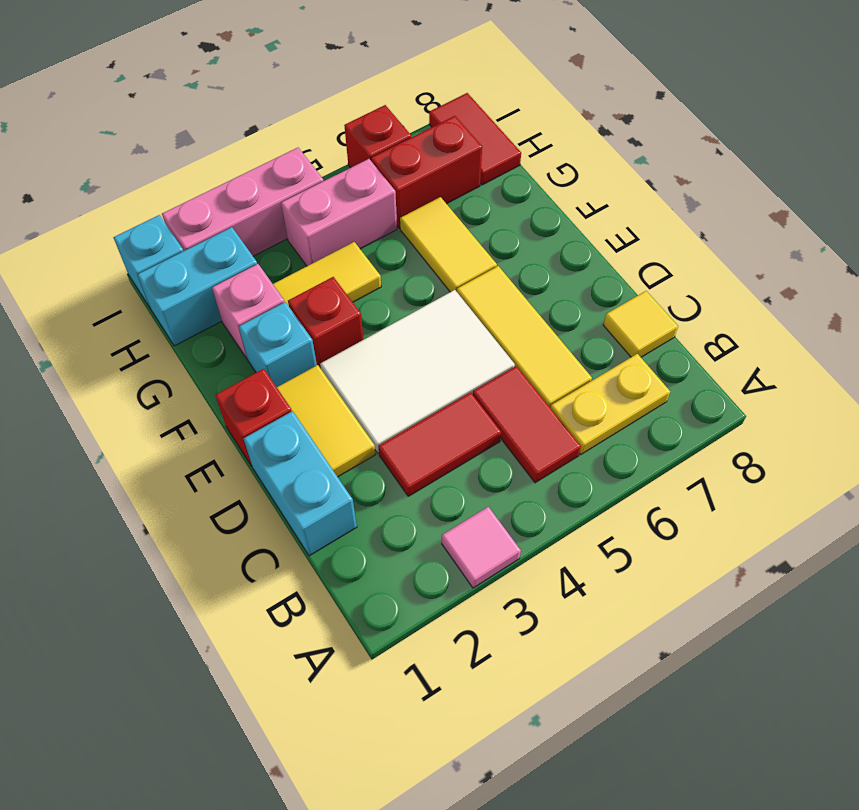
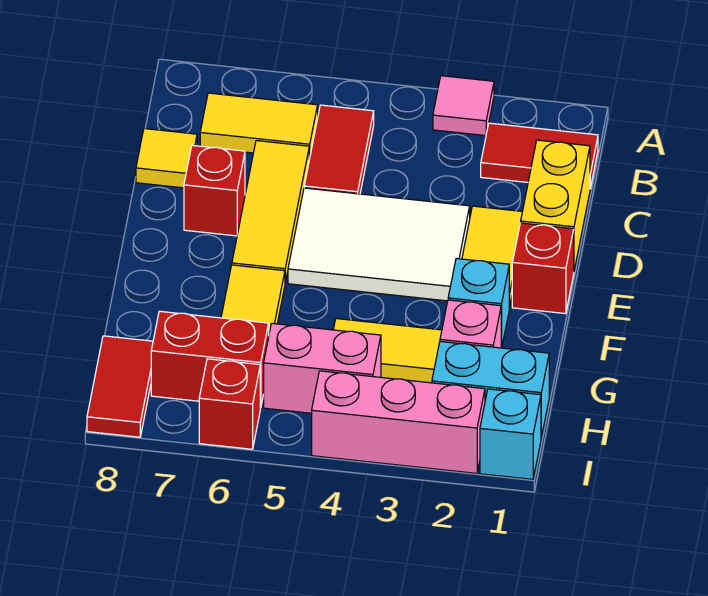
yellow plate B6:B7 level 1 -> yellow tile B6:B7 level 1
cyan brick C1:D1 level 1 -> yellow brick C1:D1 level 1
red tile C3:C4 level 1 -> red tile B1:B2 level 1
red brick F3 level 1 -> red brick D7 level 1

